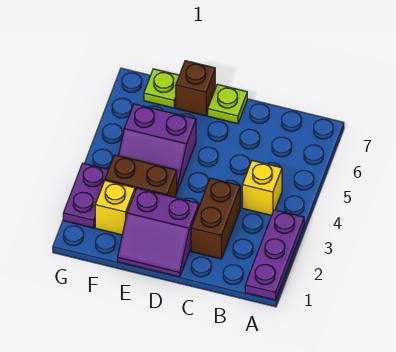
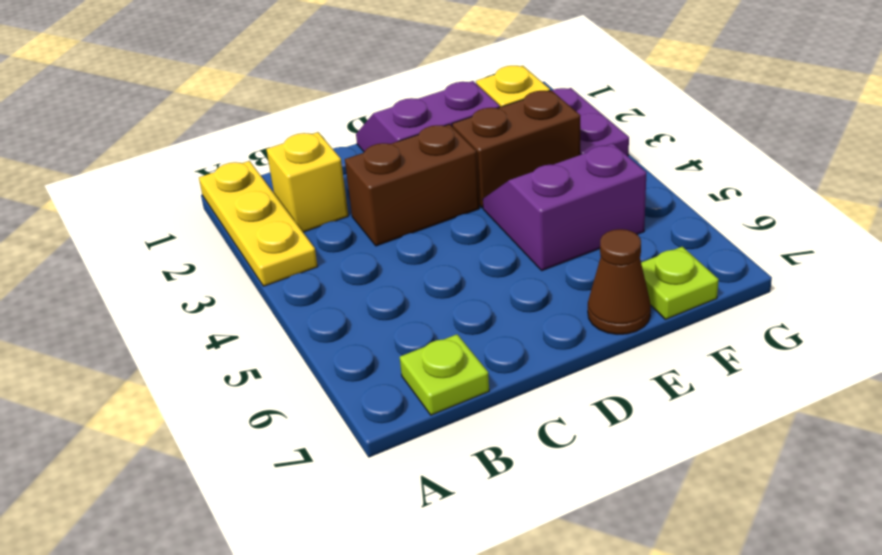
purple plate A1:A3 level 1 -> yellow plate A1:A3 level 1
yellow brick B4 level 1 -> yellow brick B2 level 1
brown brick C2:C3 level 1 -> brown brick C3:D3 level 1
lime plate D7 level 1 -> lime plate B7 level 1
brown brick E7 level 1 -> brown cone E7 level 1

